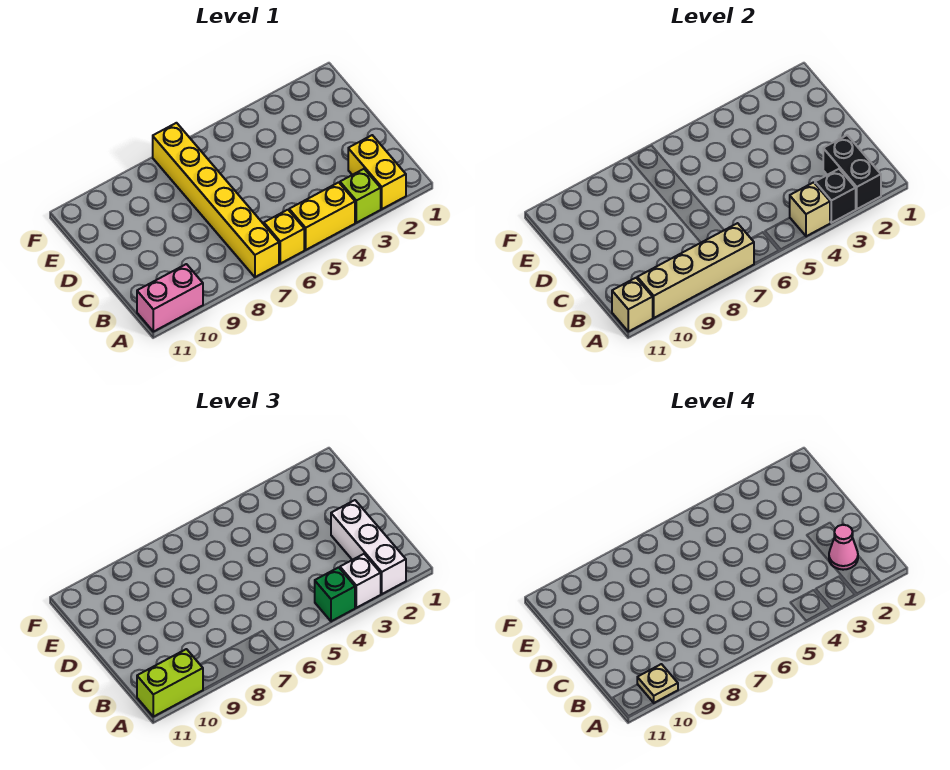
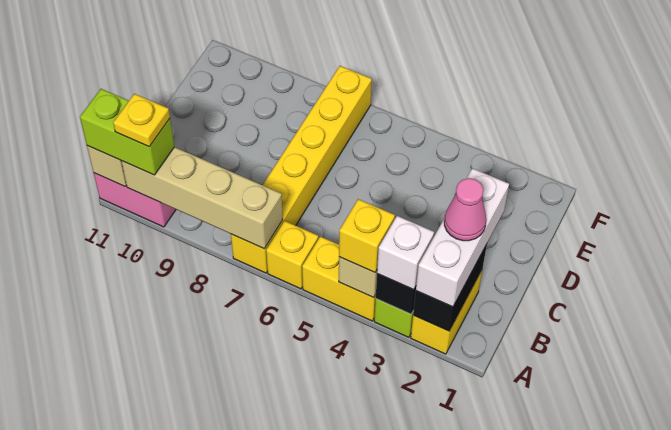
green brick A4 level 3 -> yellow brick A4 level 3
tan plate A10 level 4 -> yellow plate A10 level 4

